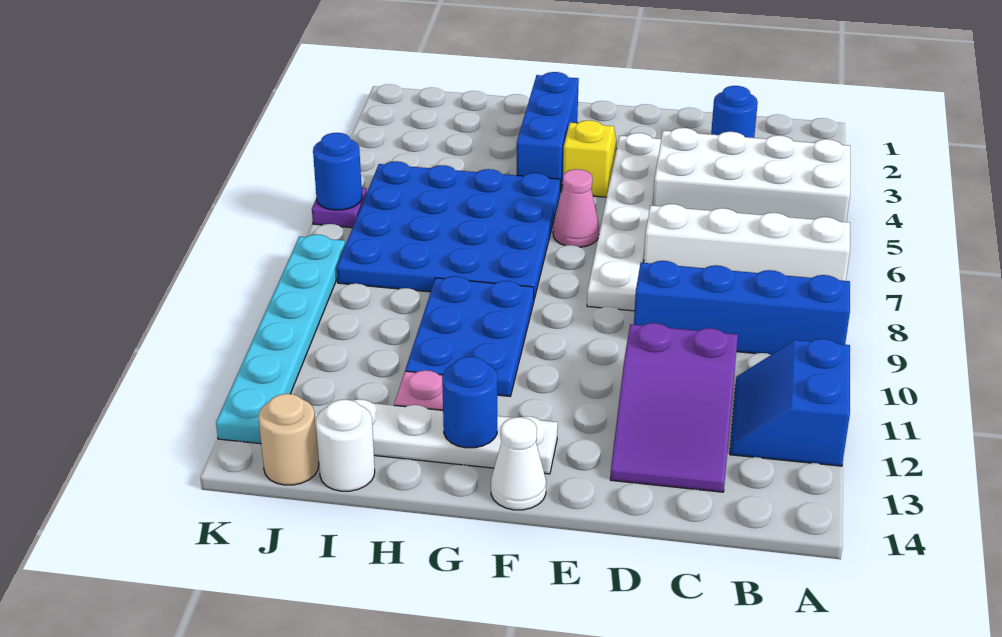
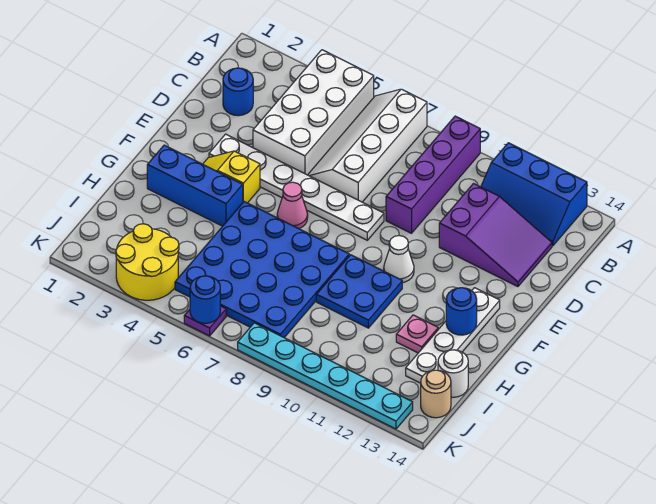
blue brick A9:D9 level 1 -> purple brick A9:D9 level 1
blue slope A11:B12 level 1 top A -> blue slope A11:B13 level 1 top A
white cone F14 level 1 -> white cone F10 level 1
blue plate G9:H11 level 1 -> blue plate G9:H10 level 1
none -> yellow round brick J3:K4 level 1

